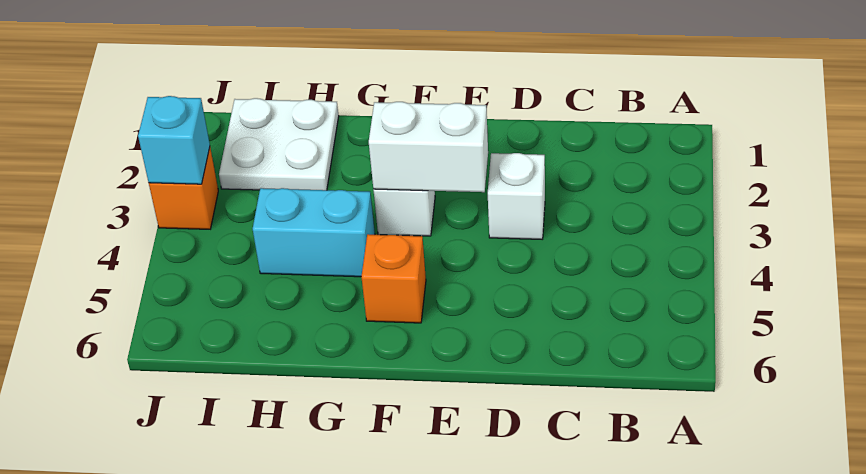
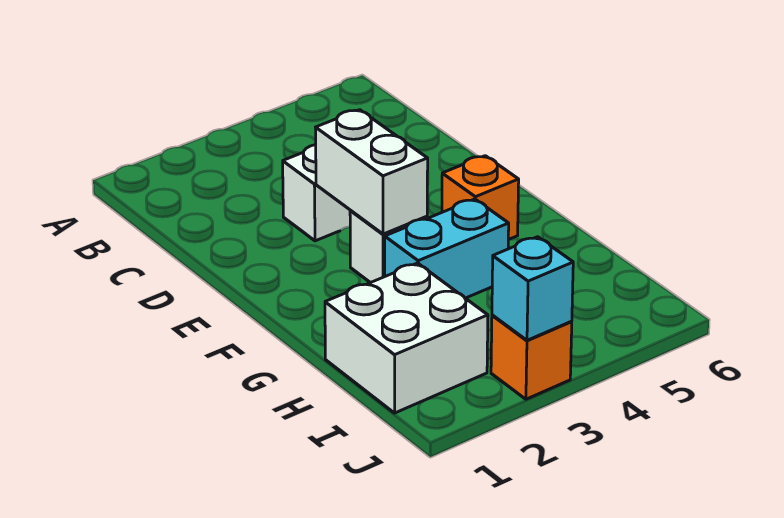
cyan brick G4:H4 level 1 -> cyan brick G3:G4 level 1
white plate H1:I2 level 1 -> white brick H1:I2 level 1

